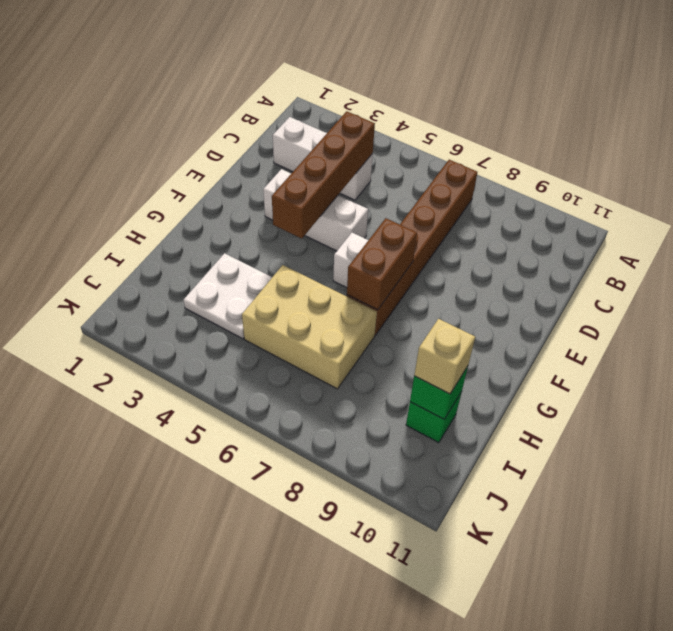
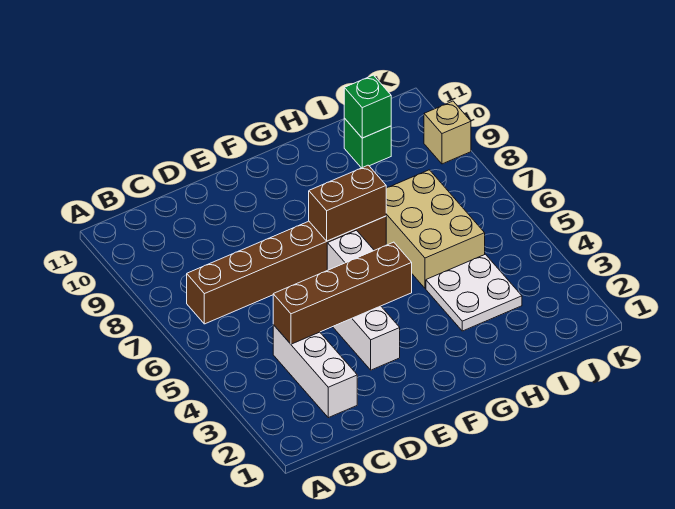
tan brick I10 level 3 -> tan brick K9 level 1

